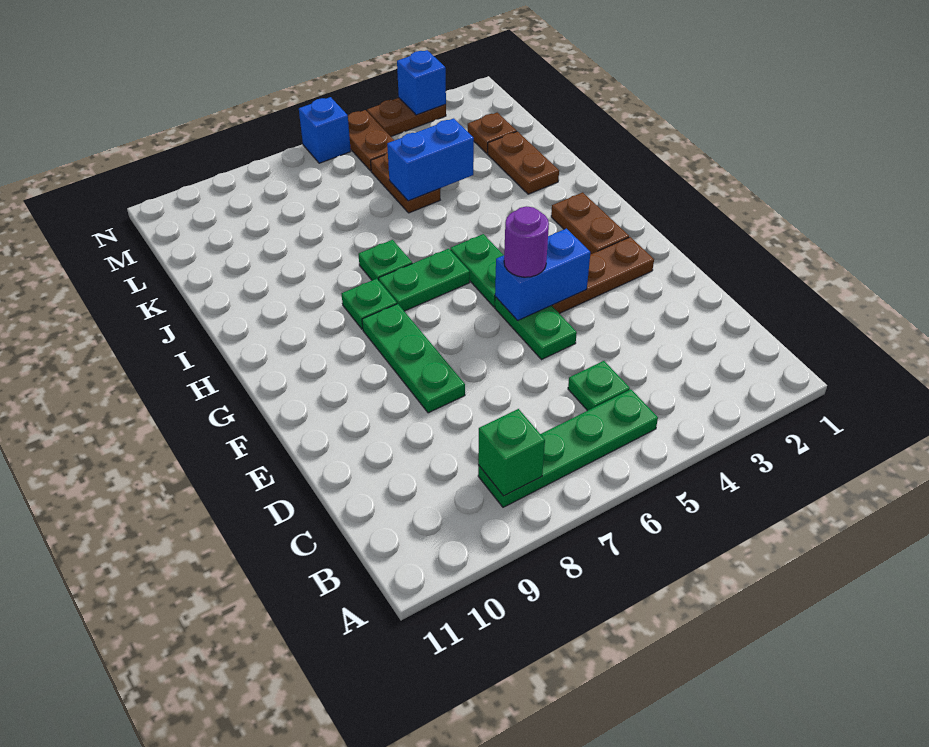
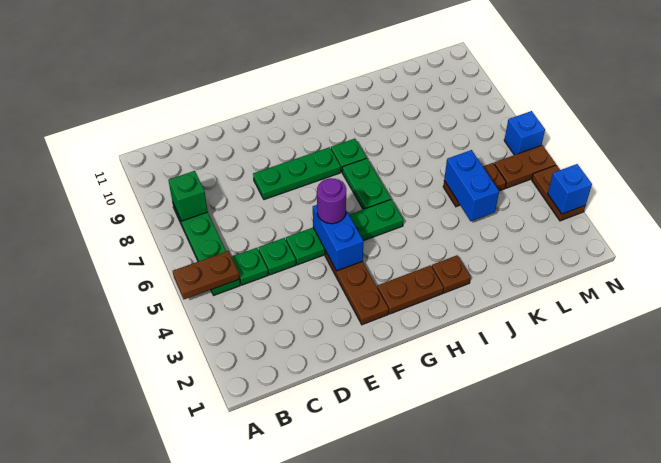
green plate I7 level 1 -> green plate D5 level 1
brown plate J2:K2 level 1 -> brown plate A5:B5 level 2
brown plate L2 level 1 -> brown plate I2 level 1

